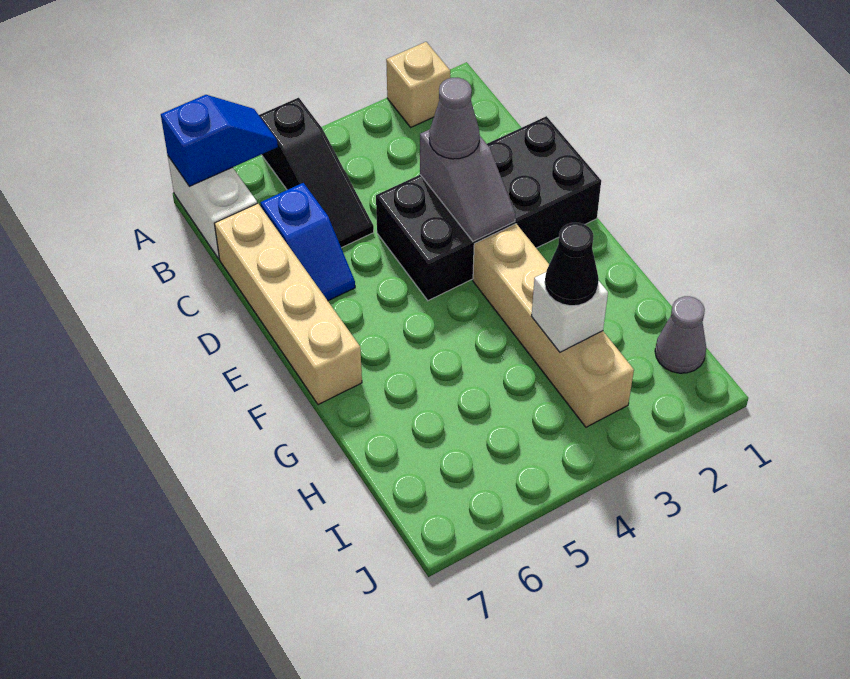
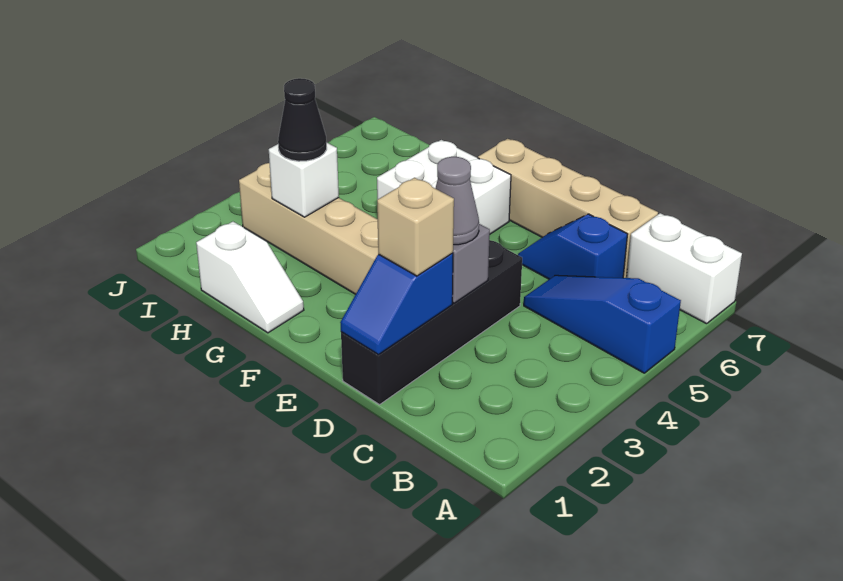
tan brick A2 level 1 -> tan brick D2 level 3
black slope A5:C5 level 1 top A -> blue slope A5:C5 level 1 top A
blue slope A6:A7 level 2 top 7 -> blue slope D1:D2 level 2 top 2
black brick D1:E4 level 1 -> black brick D1:D4 level 1
none -> white brick F5:G6 level 1
none -> white slope G1:H1 level 1 top H
grey cone I1 level 1 -> none

